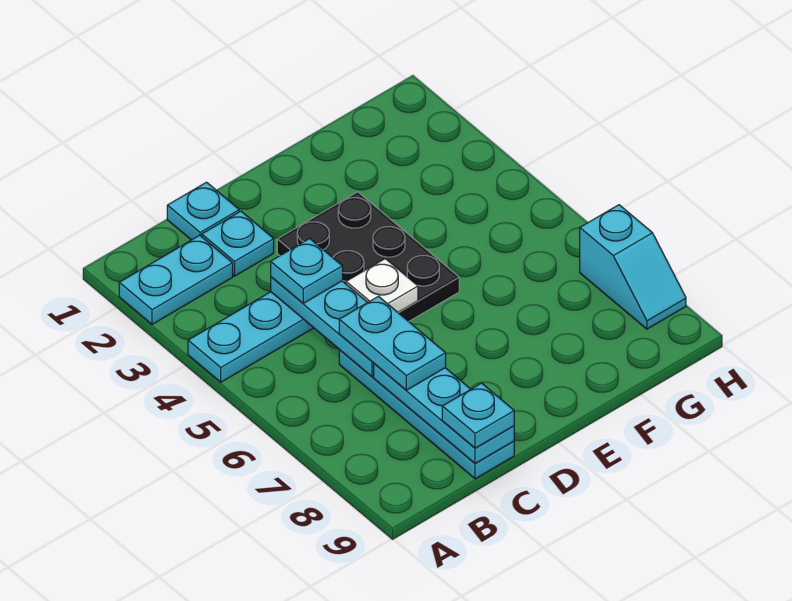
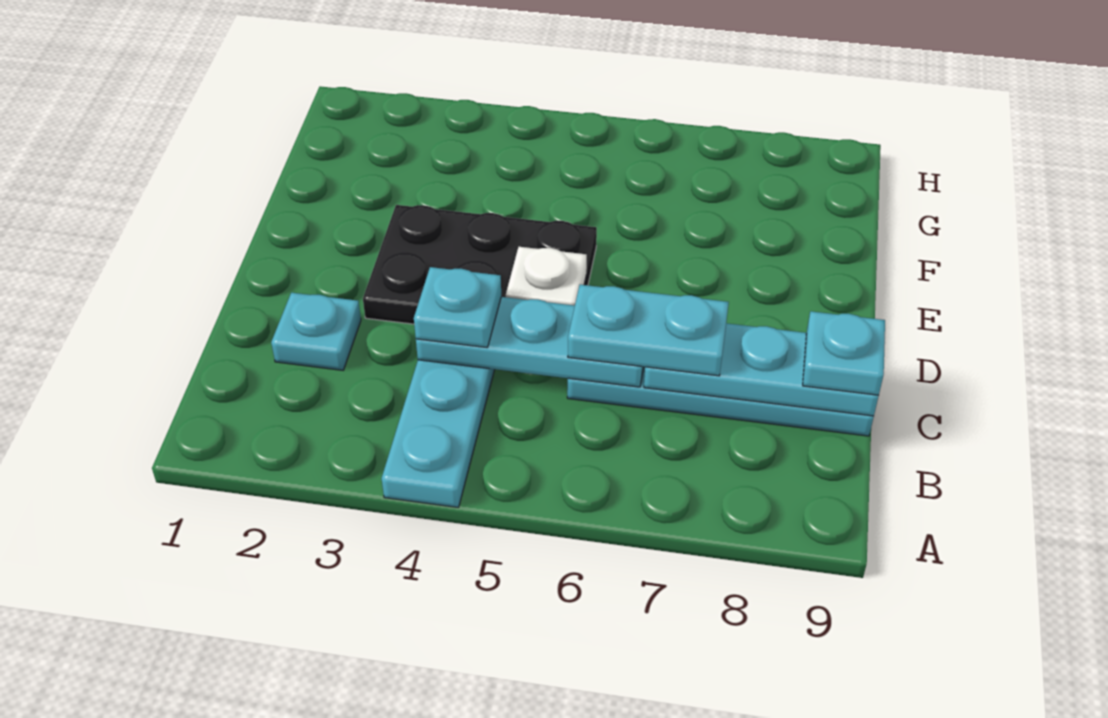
cyan plate A2:B2 level 1 -> none
cyan plate C1 level 1 -> none
cyan slope H7:H8 level 1 top 7 -> none

